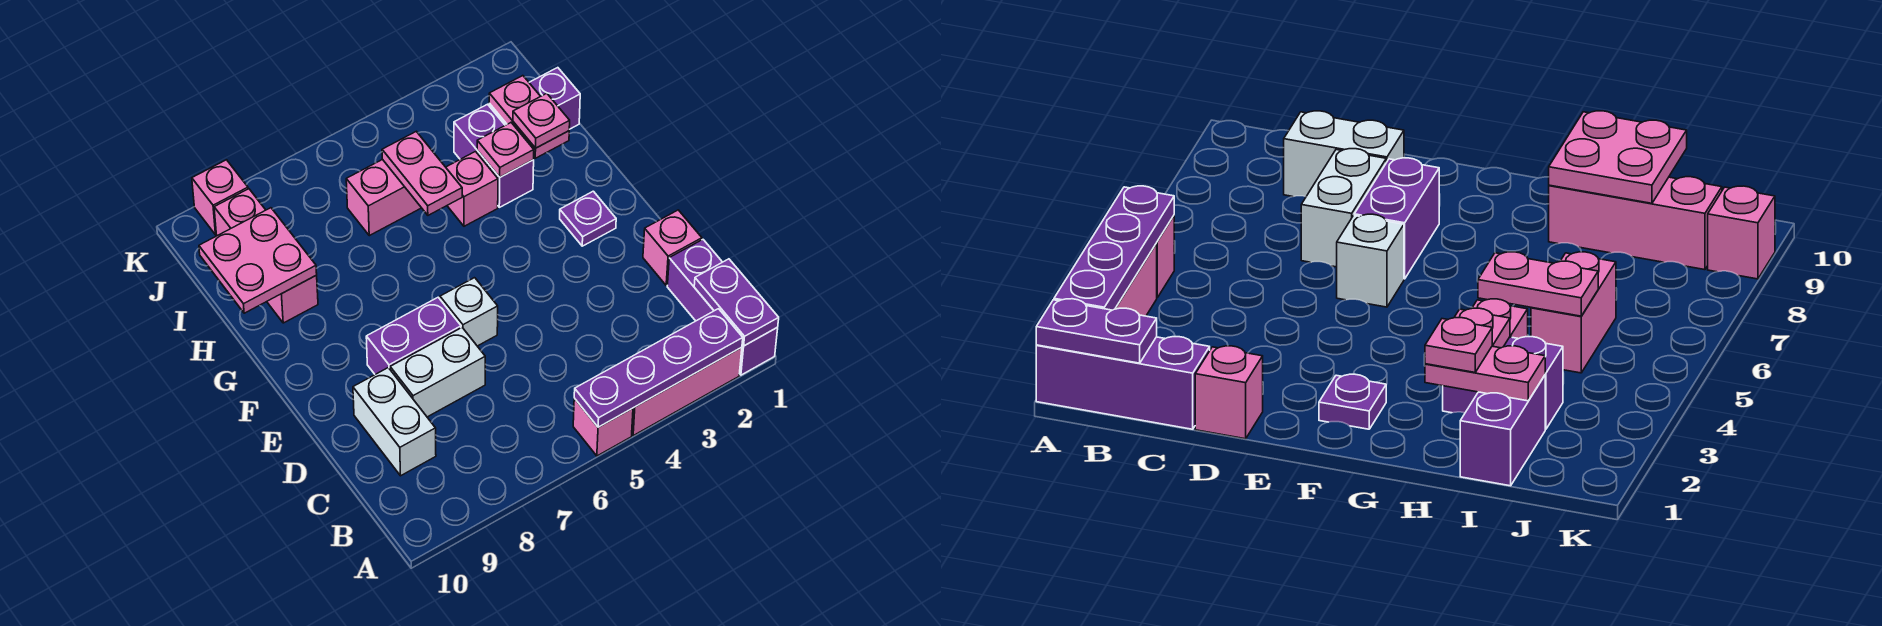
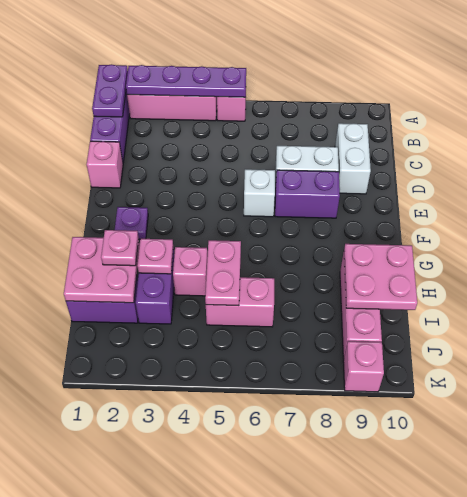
pink plate H2:I2 level 2 -> pink plate H1:I2 level 2

